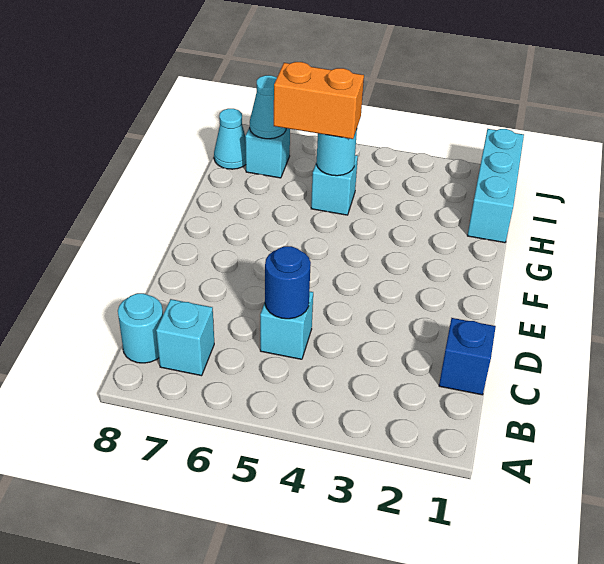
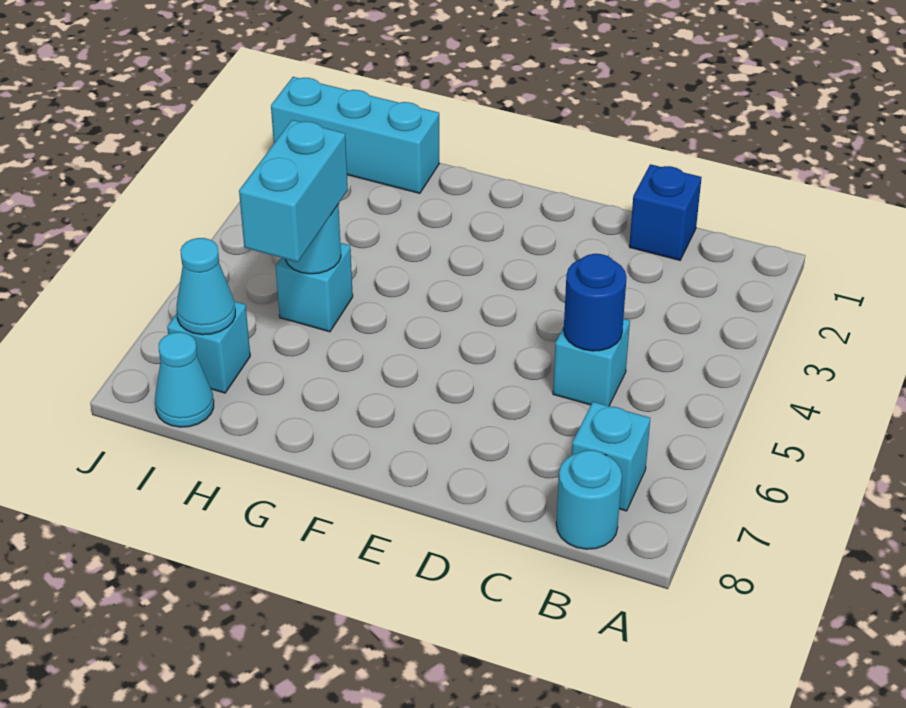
orange brick H5:H6 level 3 -> cyan brick H5:H6 level 3

